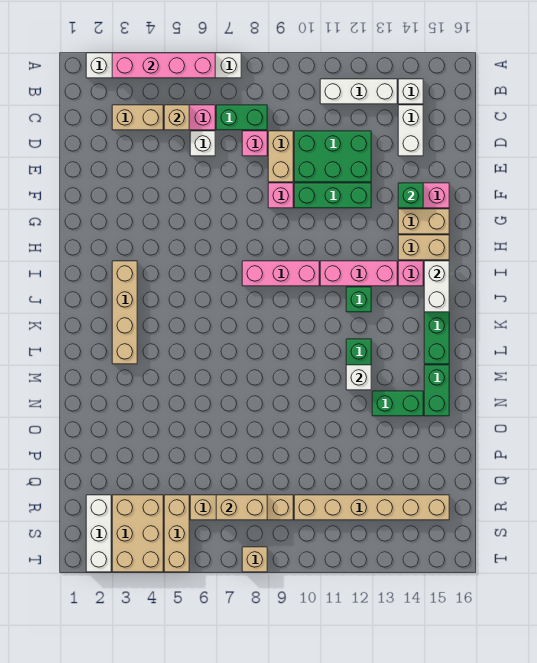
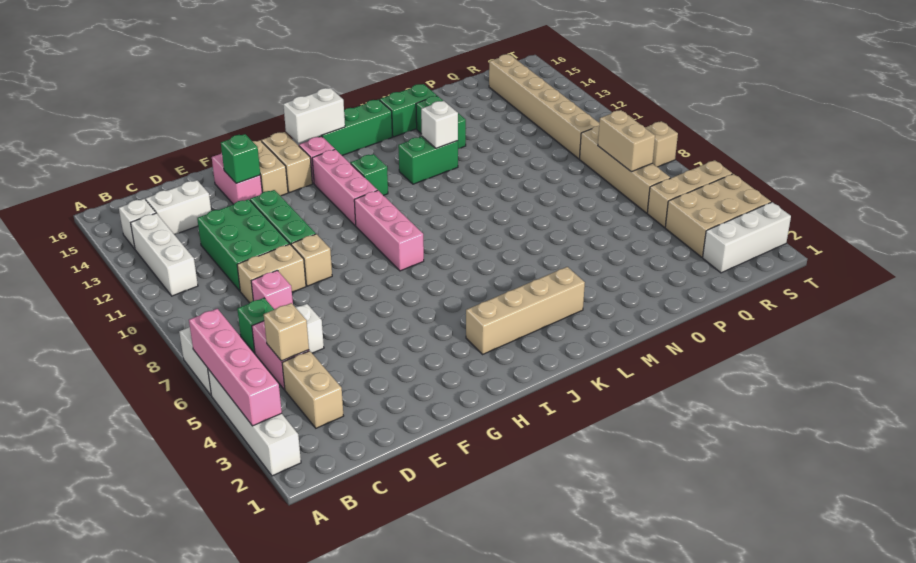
green brick C7:C8 level 1 -> green brick C7 level 1
pink brick F9 level 1 -> tan brick F9 level 1

